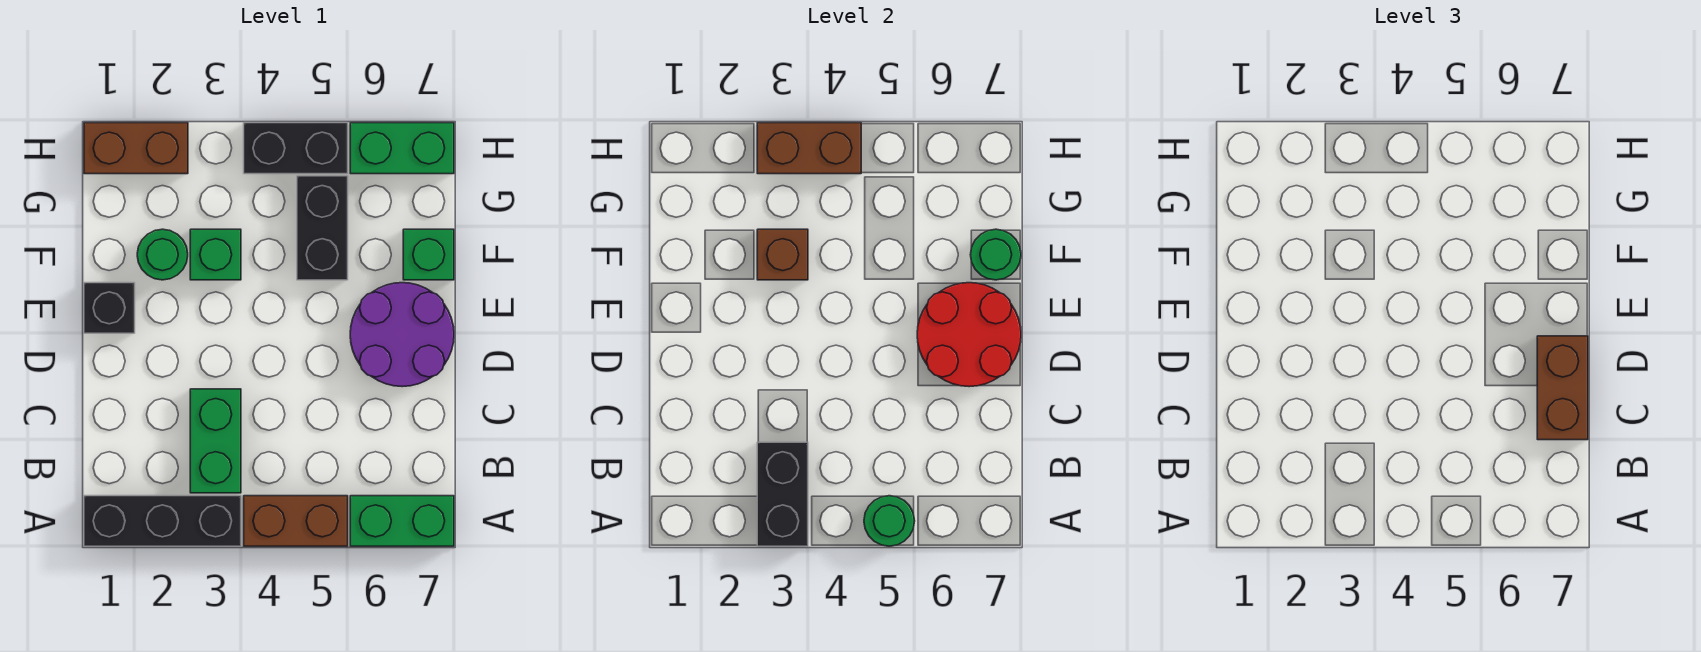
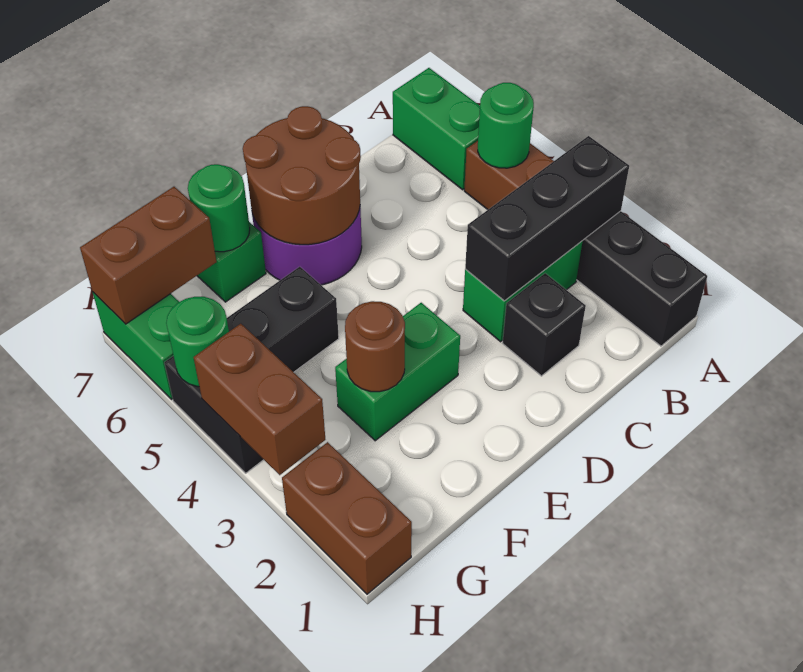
black brick A3:B3 level 2 -> black brick A3:C3 level 2
brown brick C7:D7 level 3 -> brown brick G7:H7 level 2
red round brick D6:E7 level 2 -> brown round brick D6:E7 level 2
black brick E1 level 1 -> black brick C2 level 1
green round brick F2 level 1 -> green round brick H5 level 2
green brick F3 level 1 -> green brick E3:F3 level 1
brown brick F3 level 2 -> brown round brick F3 level 2

